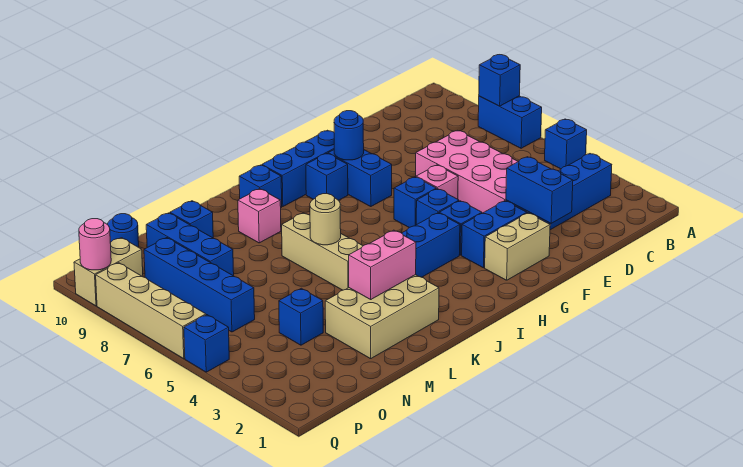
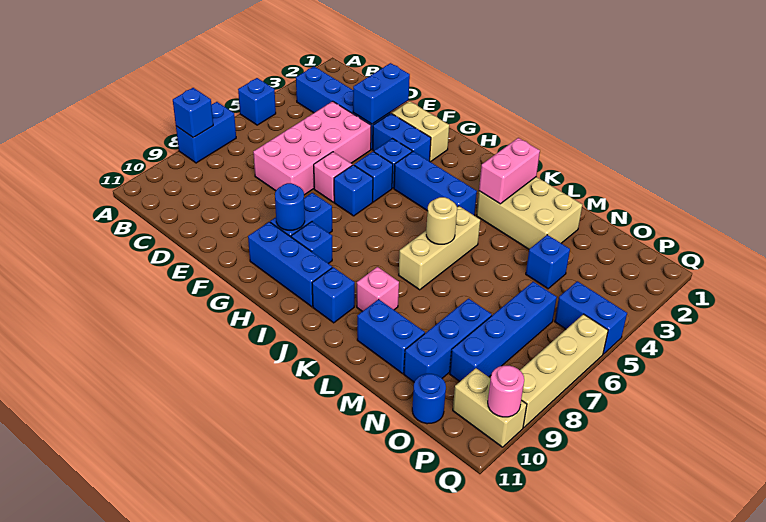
pink brick K3:L3 level 2 -> pink brick K2:K3 level 2
blue brick M10 level 1 -> blue brick L10:M10 level 1
blue brick Q5 level 1 -> blue brick P5:Q5 level 1

